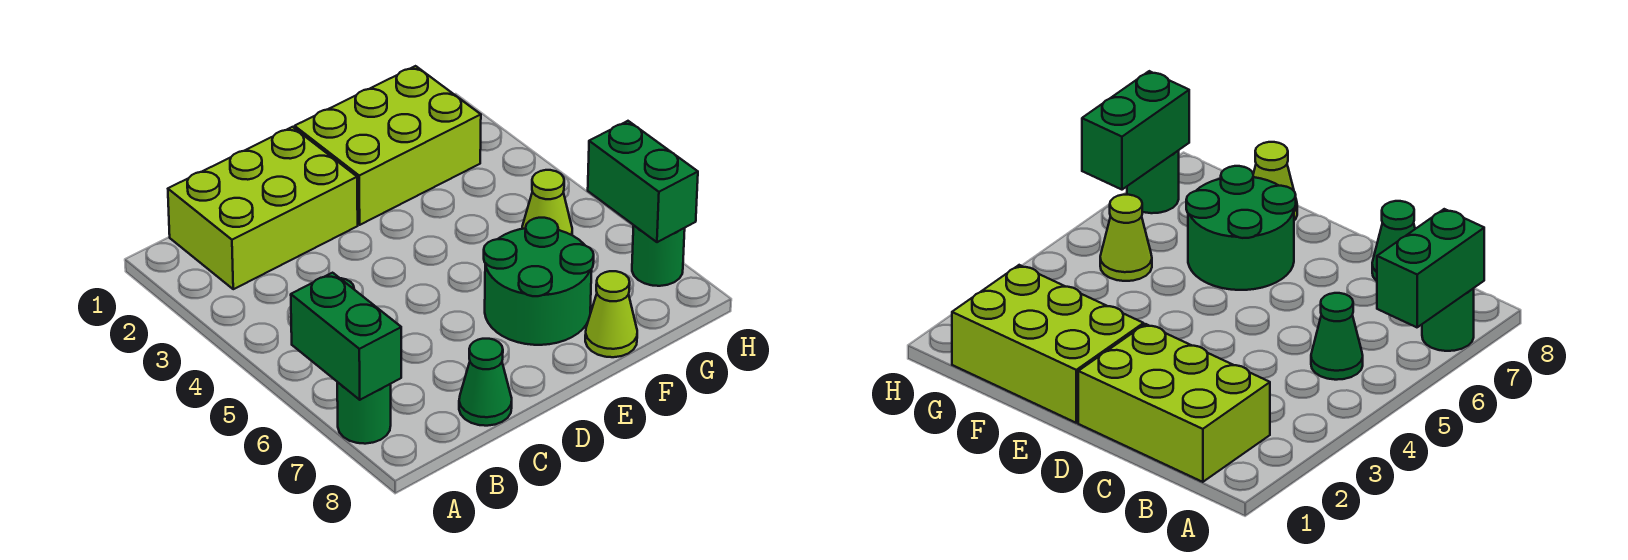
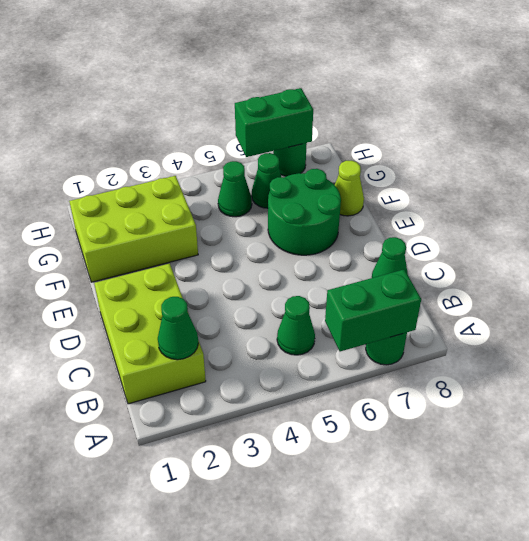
none -> green cone B2 level 2
lime brick E1:G2 level 1 -> lime brick F1:G3 level 1
lime cone G5 level 1 -> green cone G5 level 1
none -> green cone G6 level 1

